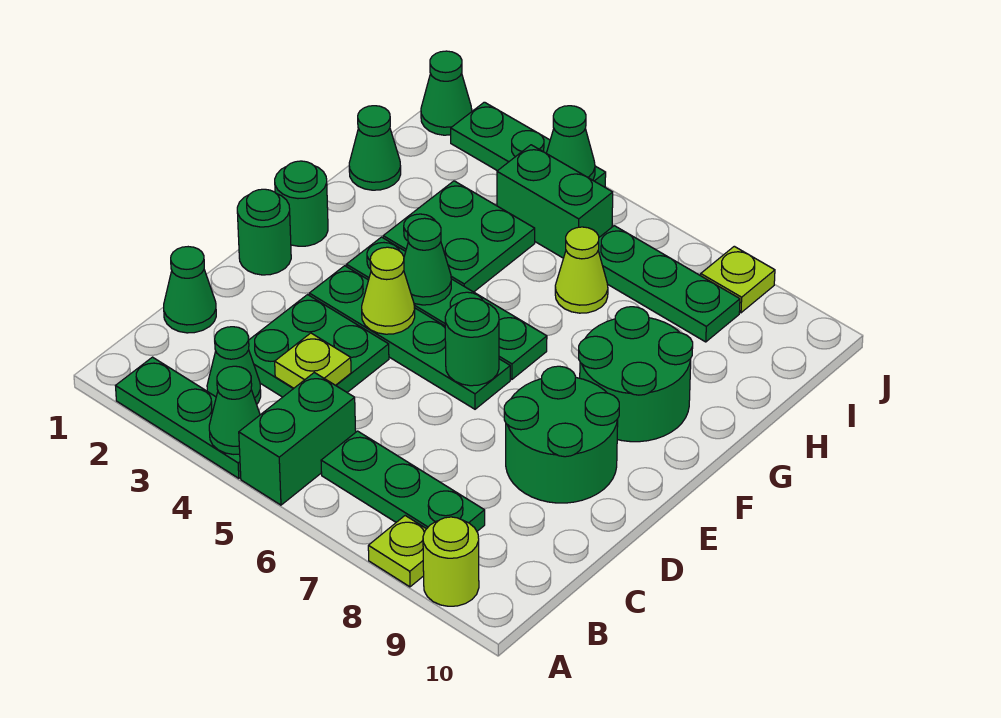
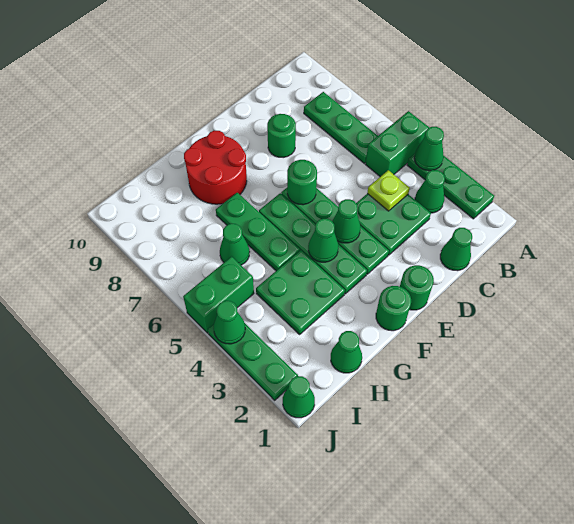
lime plate A8 level 1 -> none
lime round brick A9 level 1 -> none
green round brick D8:E9 level 1 -> green round brick D8 level 1
lime cone E4 level 2 -> green cone E4 level 2
green round brick F8:G9 level 1 -> red round brick F8:G9 level 1
lime cone H6 level 1 -> green cone H6 level 1
green brick I4:I5 level 1 -> green brick I5:J5 level 1
green plate I6:I8 level 1 -> green plate G5:G7 level 1
lime plate J8 level 1 -> none

